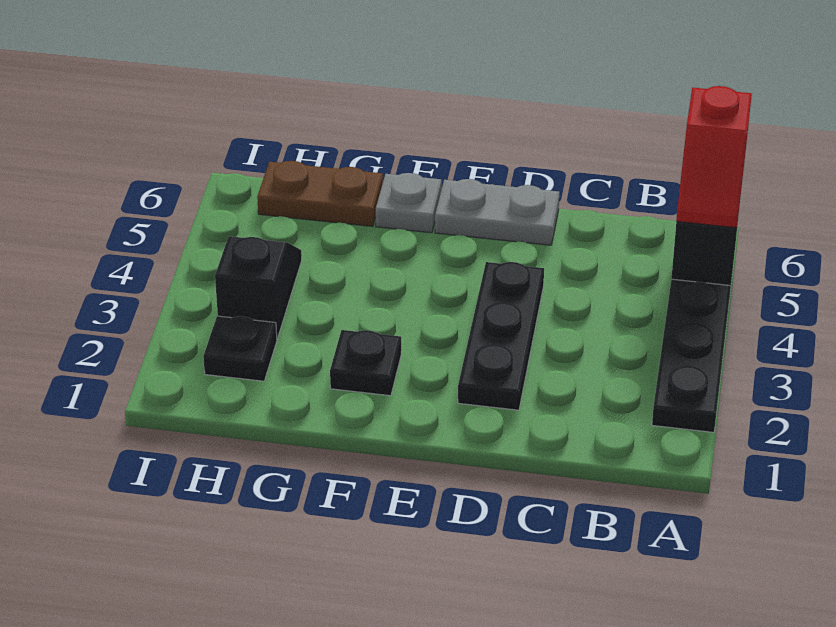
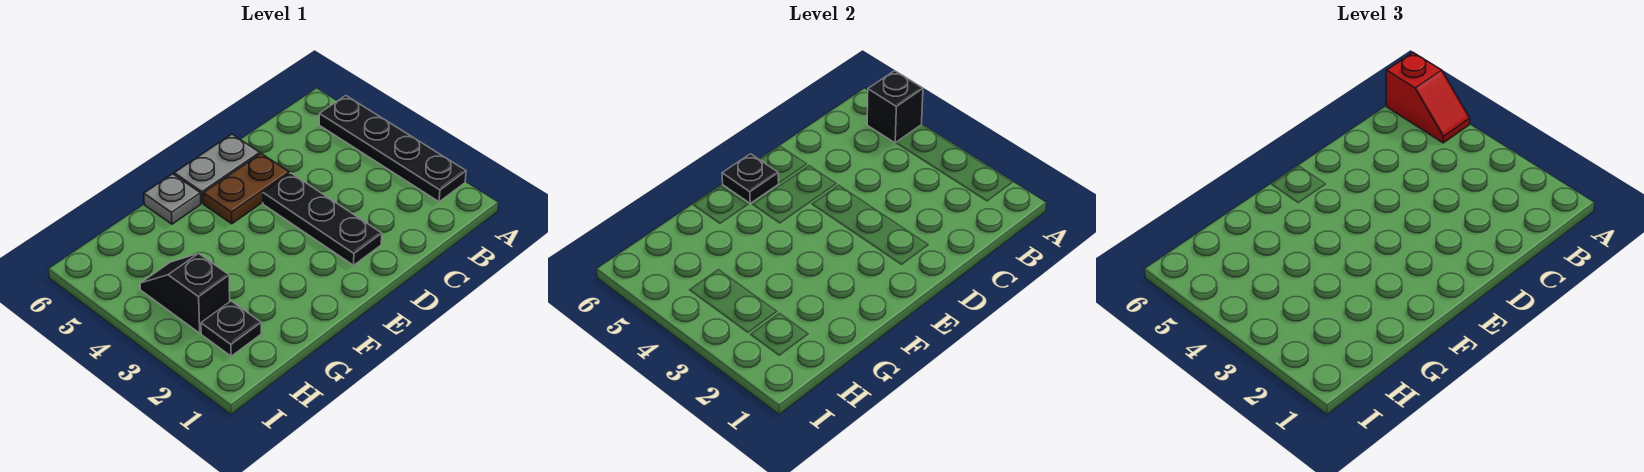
black plate F2 level 1 -> black plate E6 level 2
brown plate G6:H6 level 1 -> brown plate D5:E5 level 1

